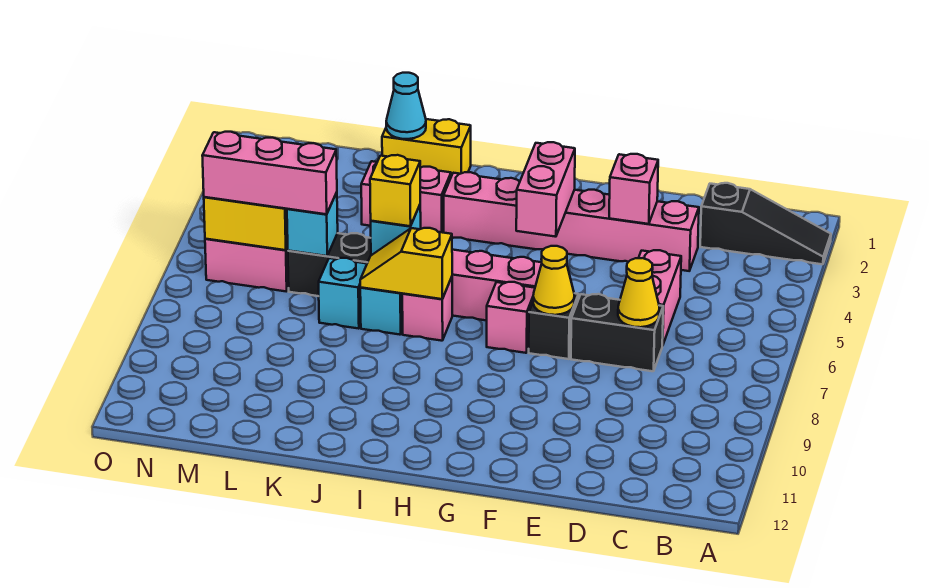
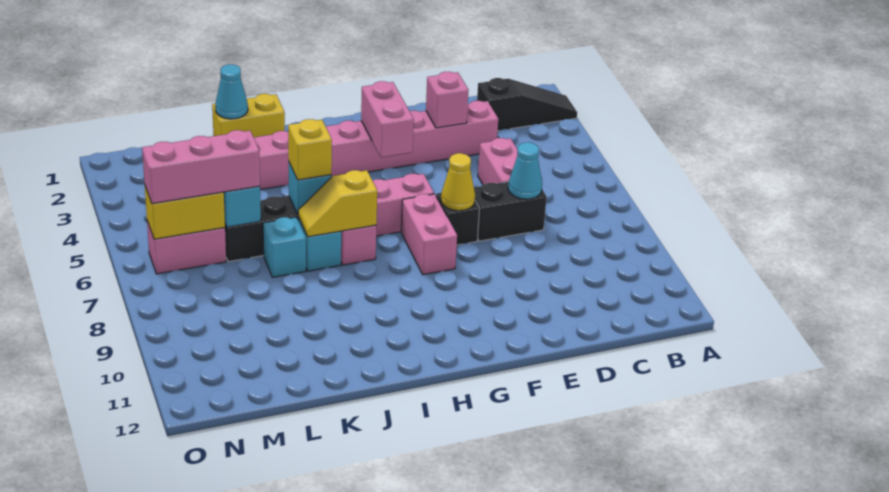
yellow cone D7 level 2 -> cyan cone D7 level 2
pink brick G7 level 1 -> pink brick G7:G8 level 1

